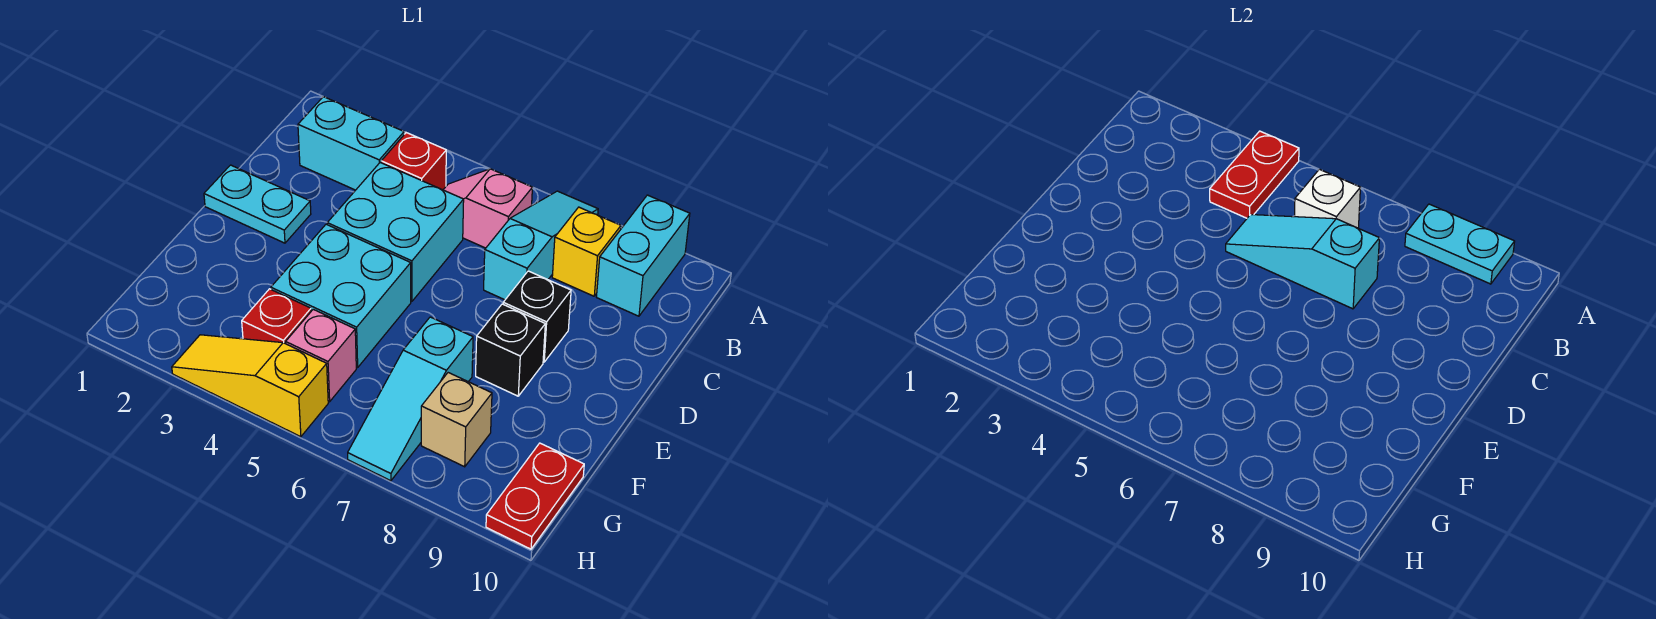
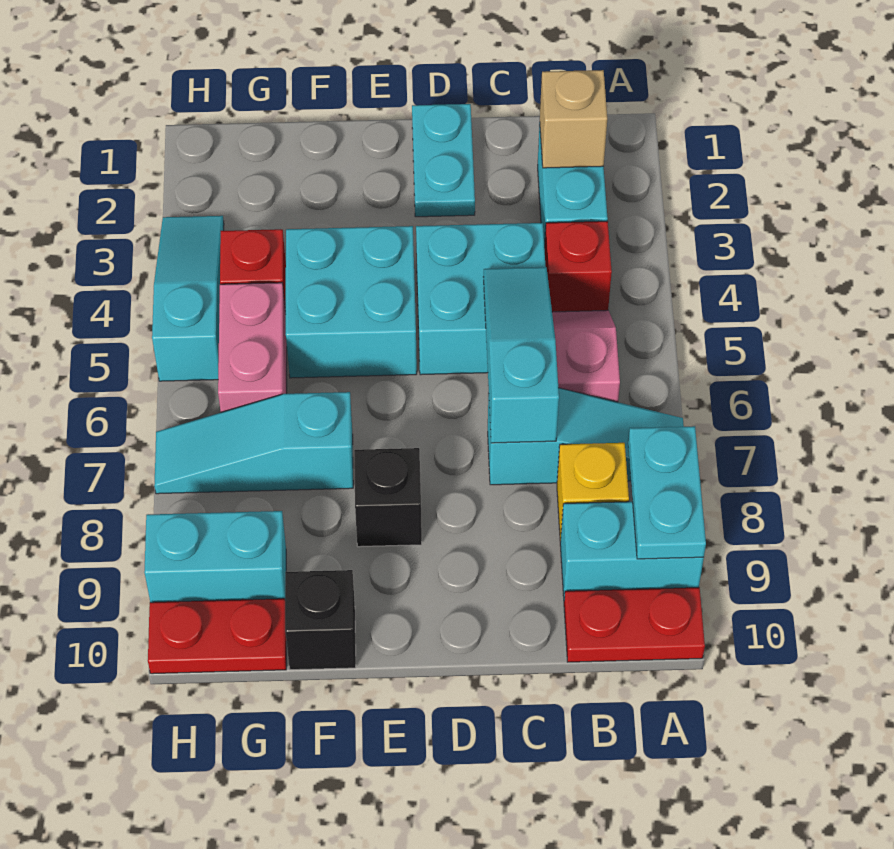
red plate A4:B4 level 2 -> red plate A10:B10 level 1
white brick B6 level 2 -> none
black brick D8 level 1 -> black brick F10 level 1
pink brick G5 level 1 -> pink brick G5:G6 level 1
tan brick G8 level 1 -> tan brick B2 level 2
none -> cyan brick G9:H9 level 1
yellow slope H3:H5 level 1 top 5 -> cyan slope H3:H5 level 1 top 5

